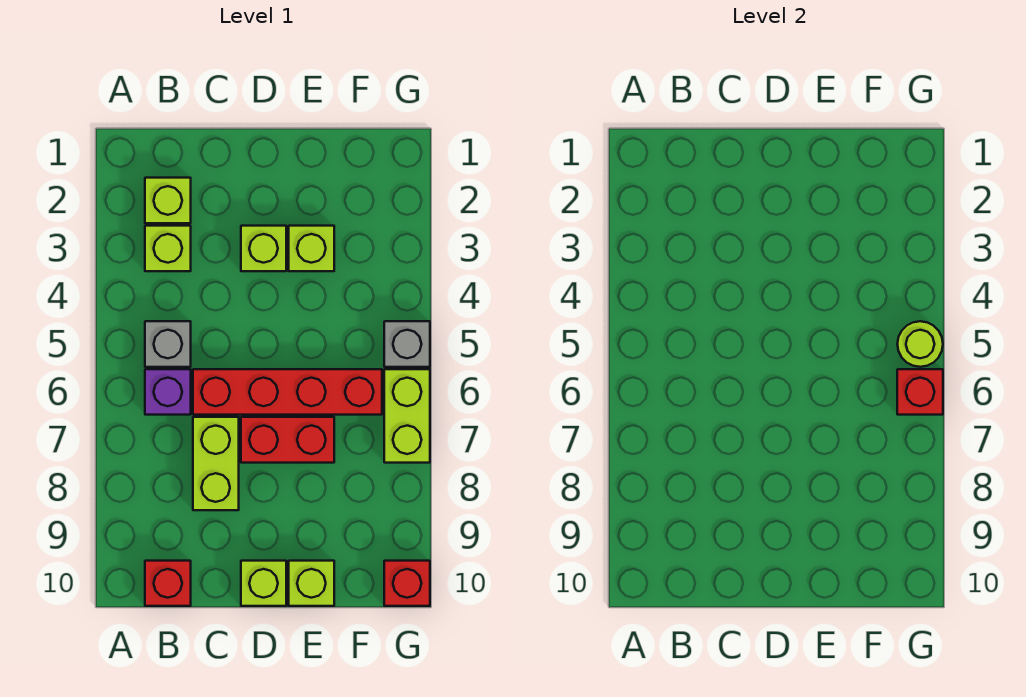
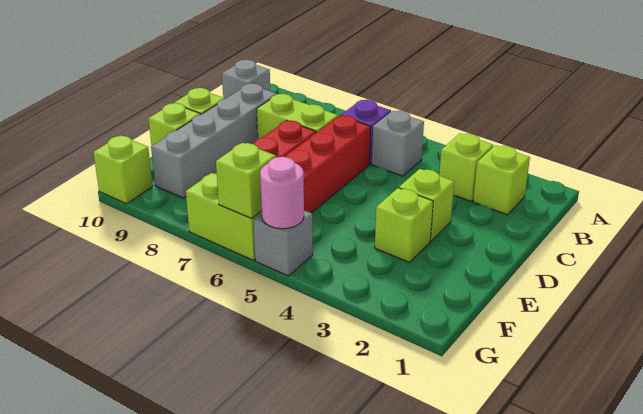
red brick B10 level 1 -> grey brick B10 level 1
none -> grey brick C9:F9 level 1
lime round brick G5 level 2 -> pink round brick G5 level 2
red brick G6 level 2 -> lime brick G6 level 2
red brick G10 level 1 -> lime brick G10 level 1

